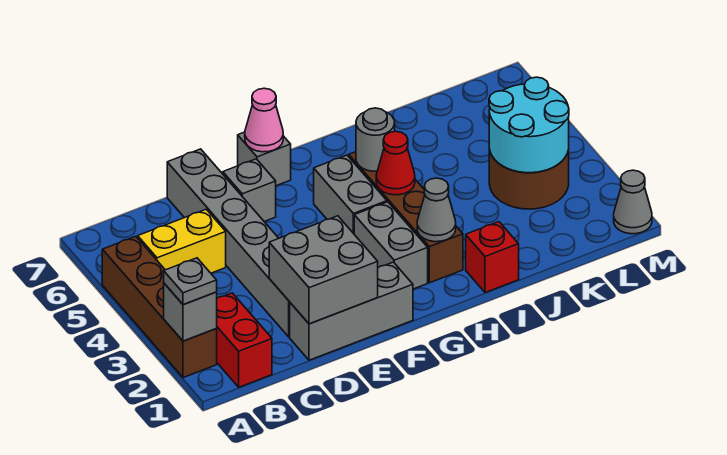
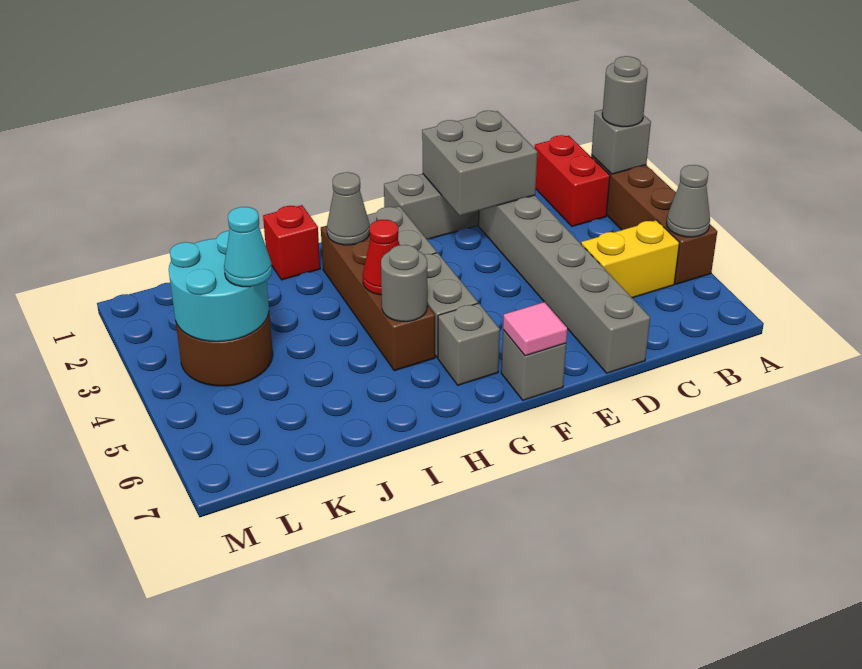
grey plate A2 level 3 -> grey round brick A2 level 3
grey brick E6 level 1 -> grey brick G6 level 1
pink cone F7 level 2 -> pink tile F7 level 2
none -> cyan cone K4 level 3
grey cone M1 level 1 -> grey cone A5 level 2

